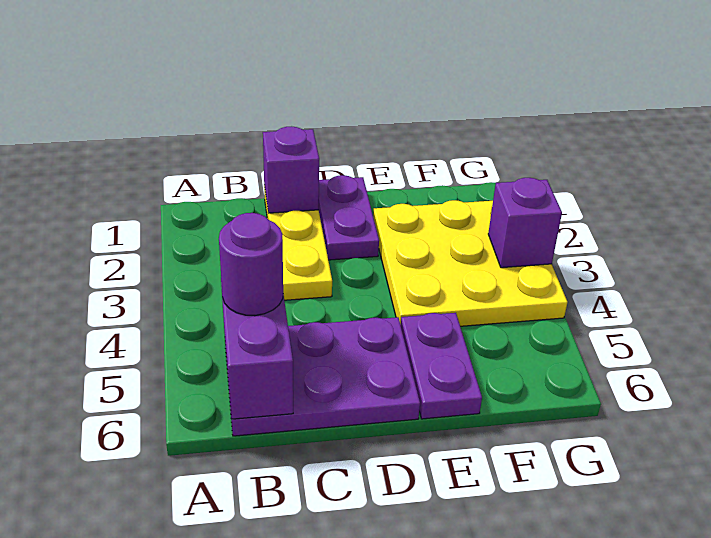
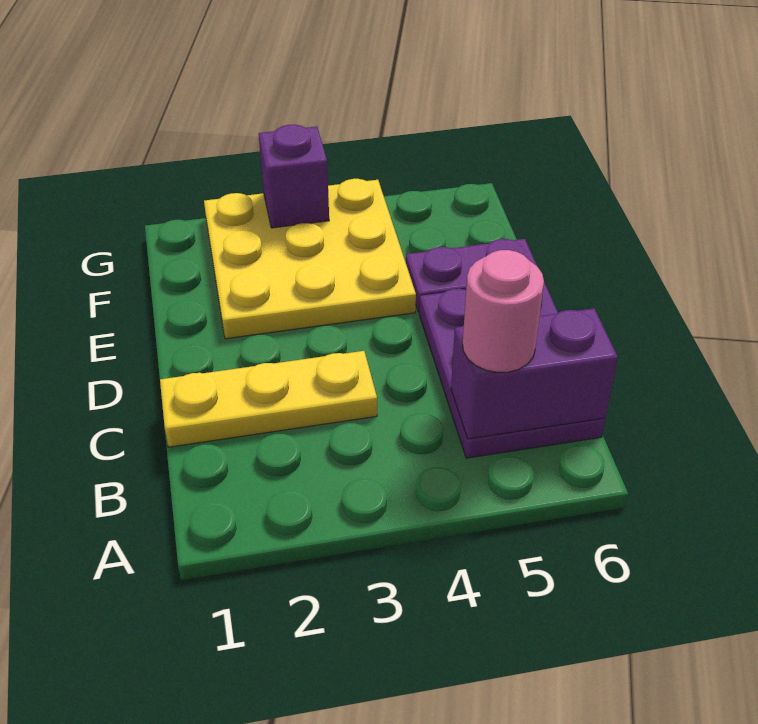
purple round brick B5 level 3 -> pink round brick B5 level 3
purple brick C1 level 2 -> none
purple plate D1:D2 level 1 -> none

